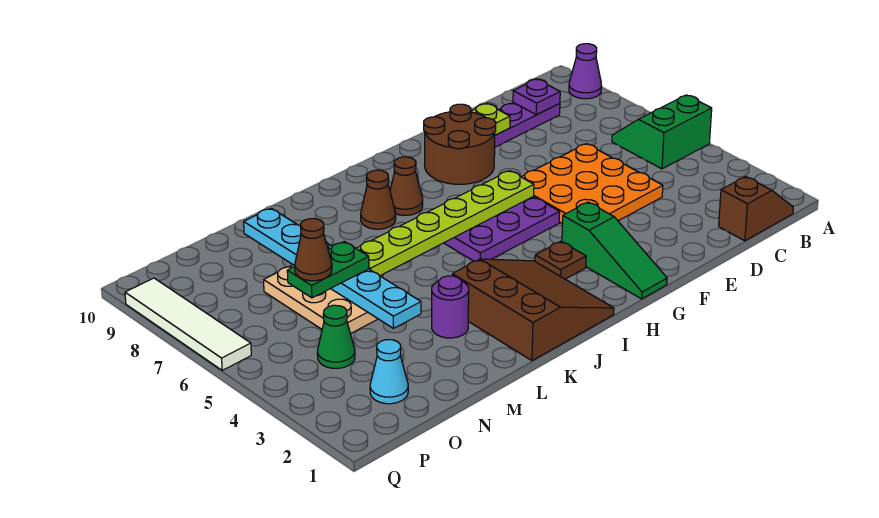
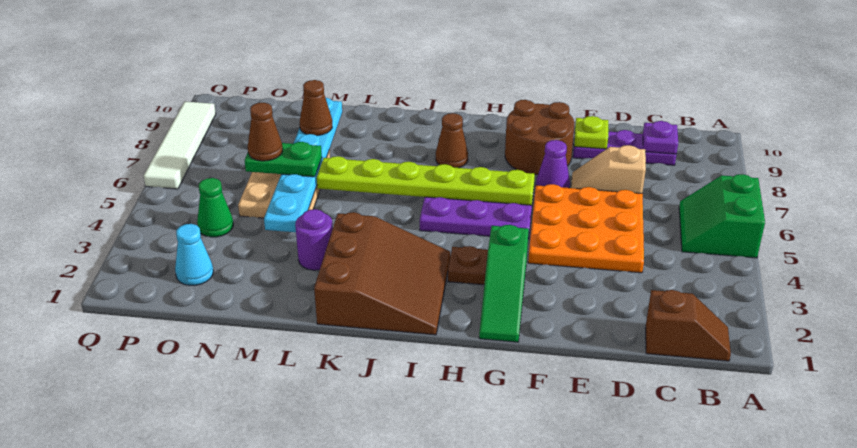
green slope A5:B6 level 1 top 5 -> green slope A5:B6 level 1 top A
purple cone A9 level 1 -> purple cone F7 level 1
none -> tan slope D7:E7 level 1 top D
brown cone J8 level 1 -> brown cone M8 level 3

